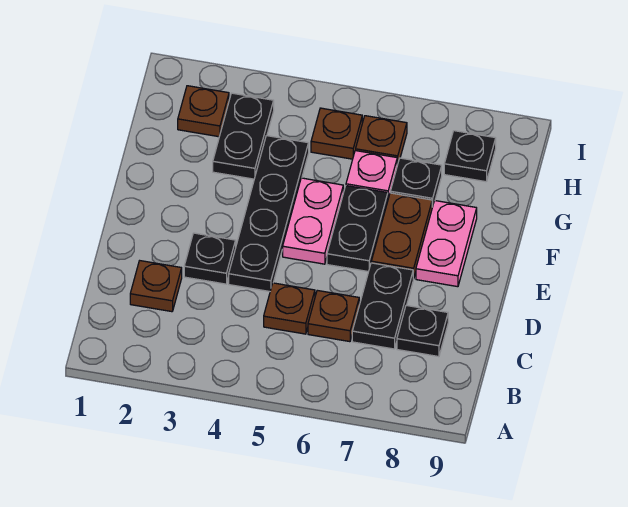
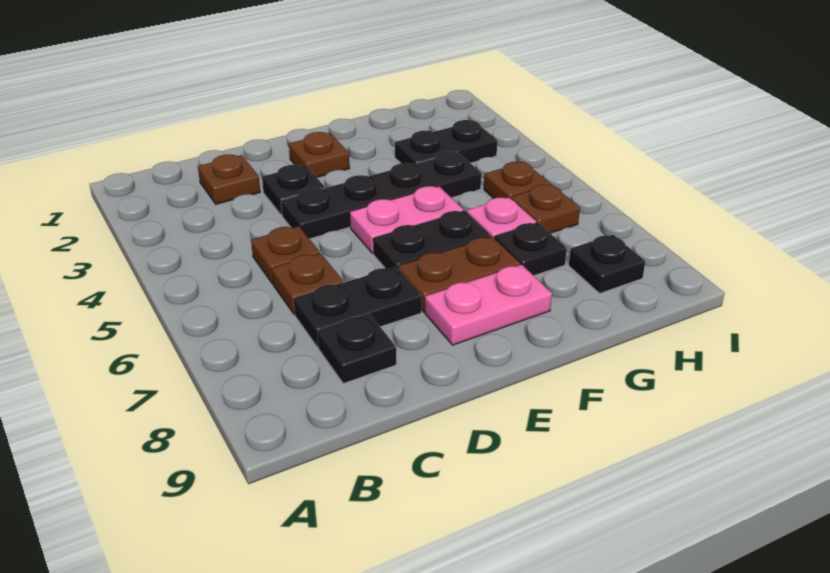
brown plate H2 level 1 -> brown plate E2 level 1

